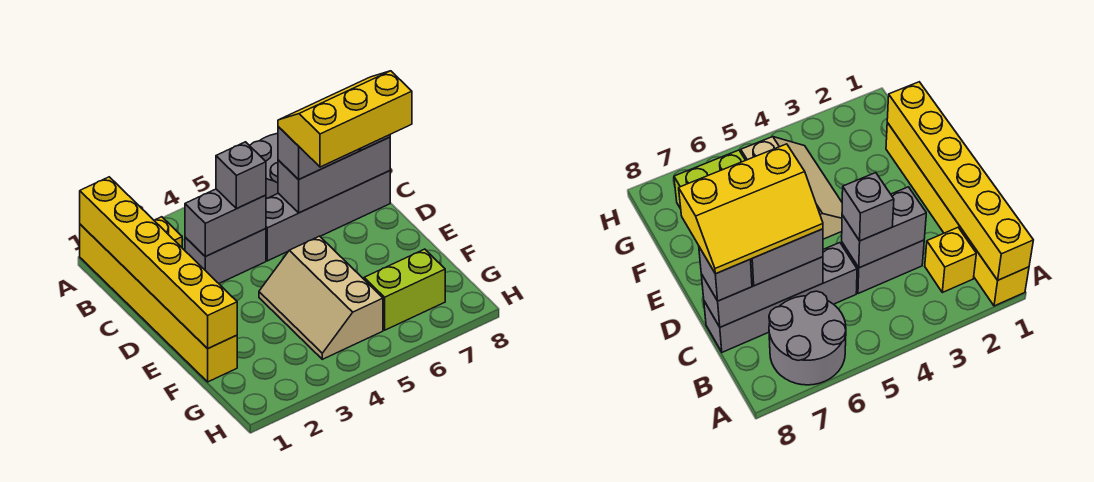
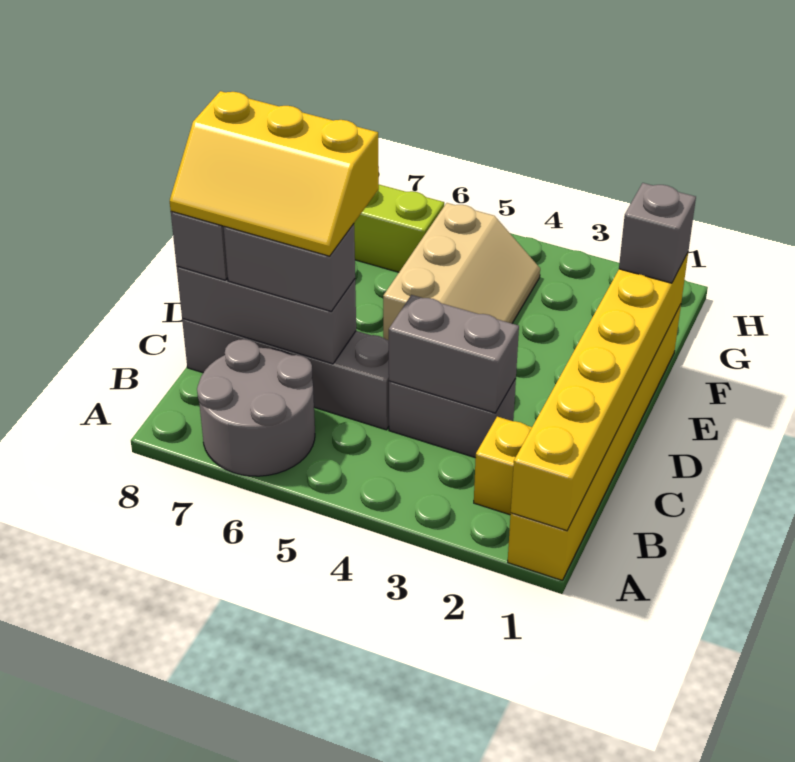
grey brick C4 level 3 -> grey brick F1 level 3

